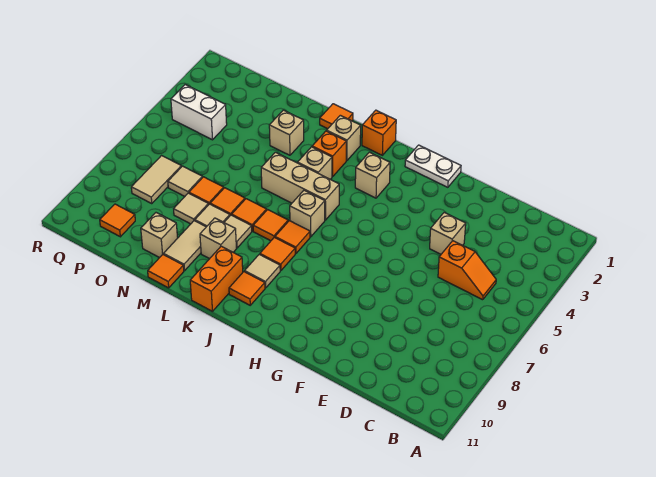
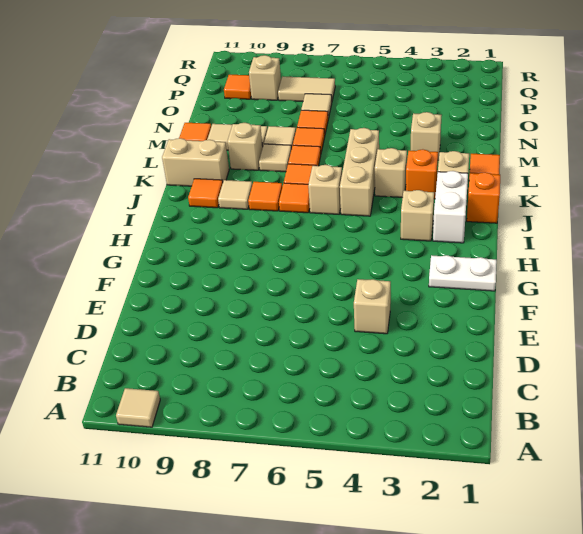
orange slope C5:D5 level 1 top D -> none
white plate G1:H1 level 1 -> white plate G1:G2 level 1
orange brick K10:K11 level 1 -> tan brick K10:K11 level 1
tan tile N8 level 1 -> tan tile A10 level 1
tan brick N10 level 1 -> tan brick P9 level 1
white brick P4:Q4 level 1 -> white brick I2:J2 level 1

